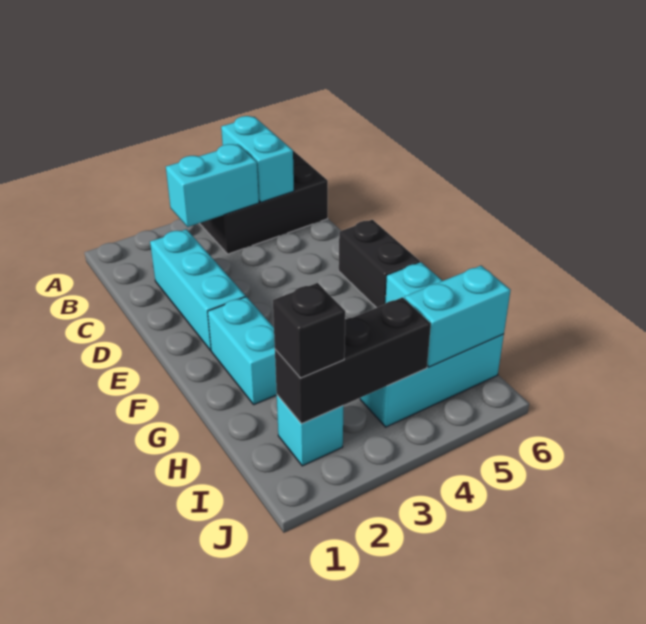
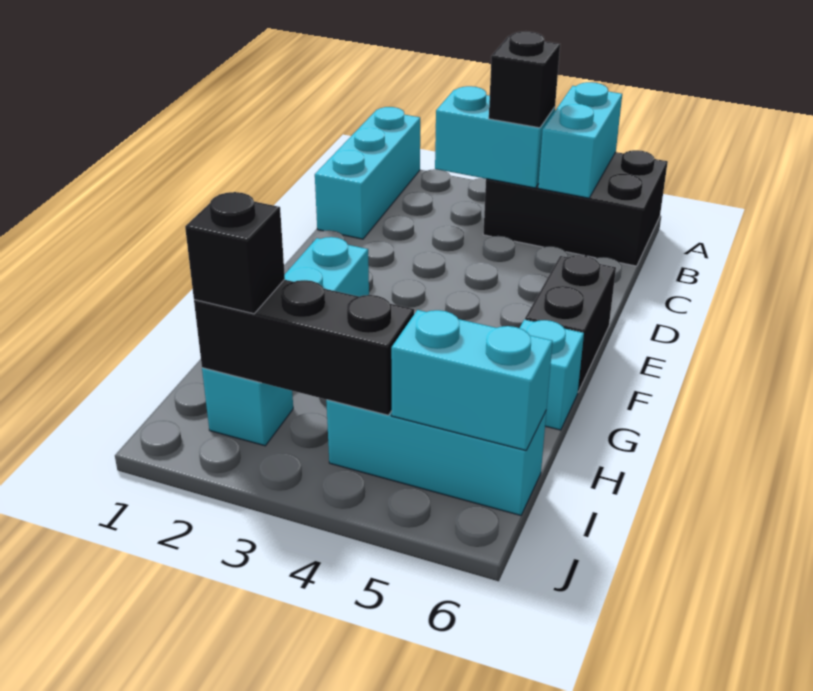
none -> black brick B4 level 3
cyan brick C2:E2 level 1 -> cyan brick A1:C1 level 1

